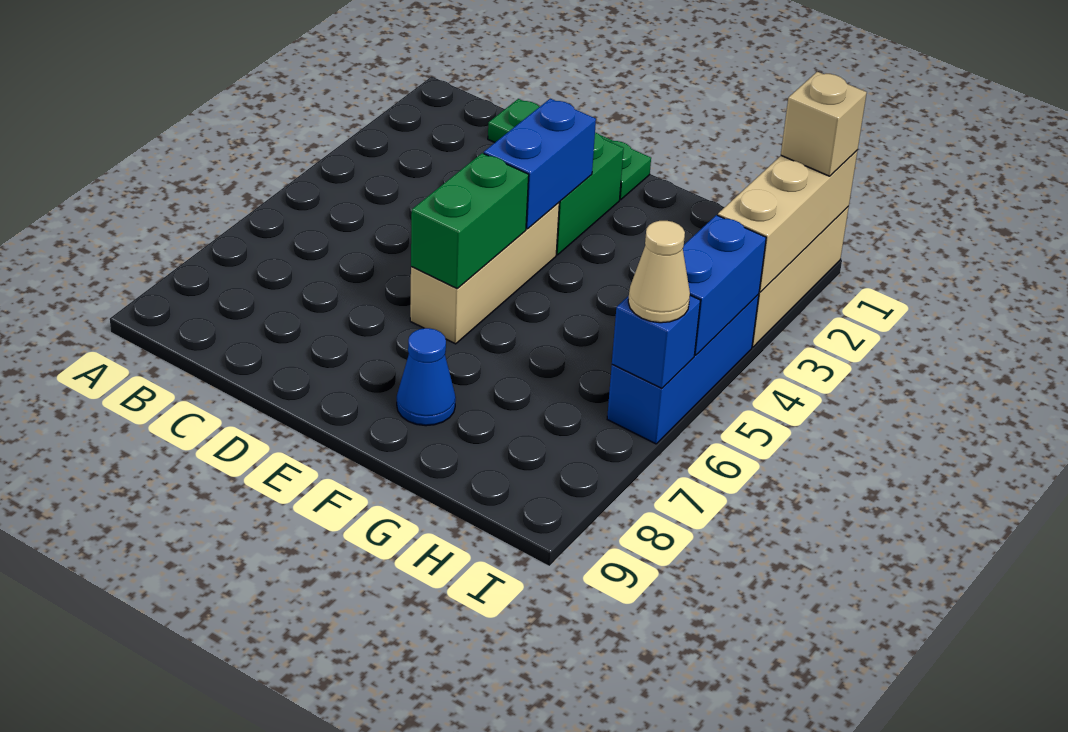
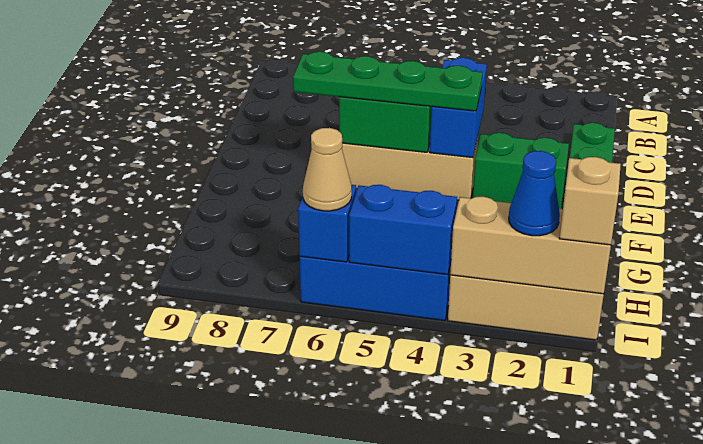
blue brick E3:E4 level 2 -> blue brick D4:E4 level 2
none -> green plate E4:E7 level 3
blue cone F8 level 1 -> blue cone I2 level 3

